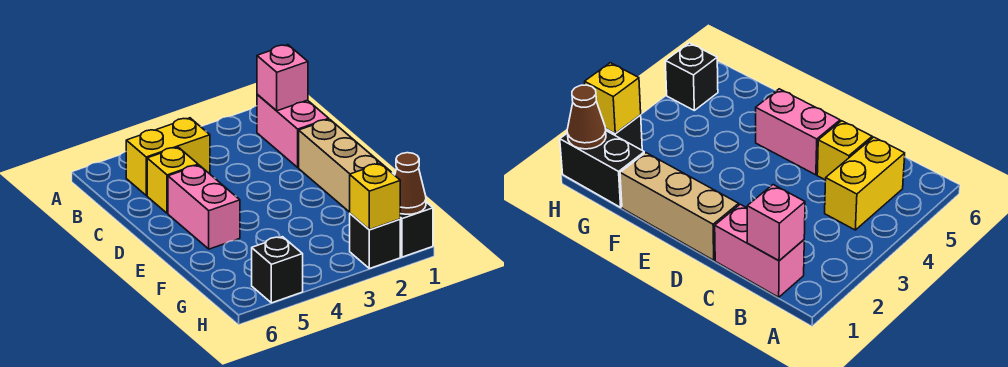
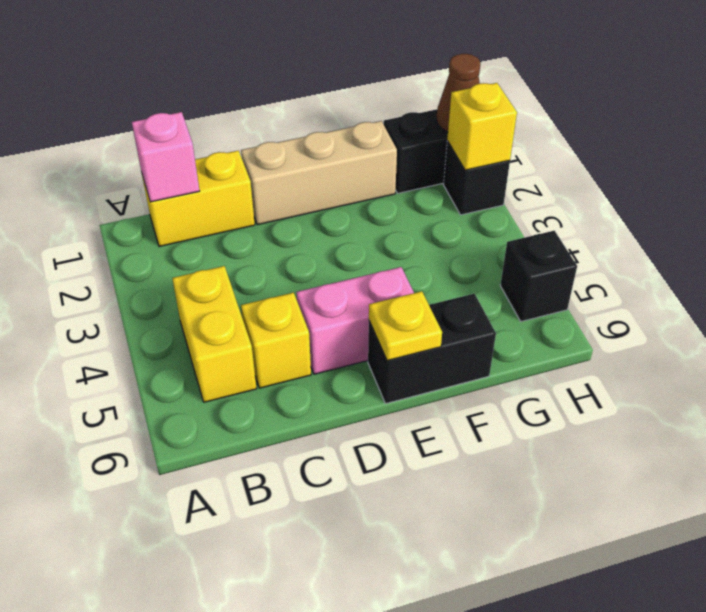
pink brick B1:C1 level 1 -> yellow brick B1:C1 level 1
none -> black brick E6:F6 level 1
none -> yellow plate E6 level 2

